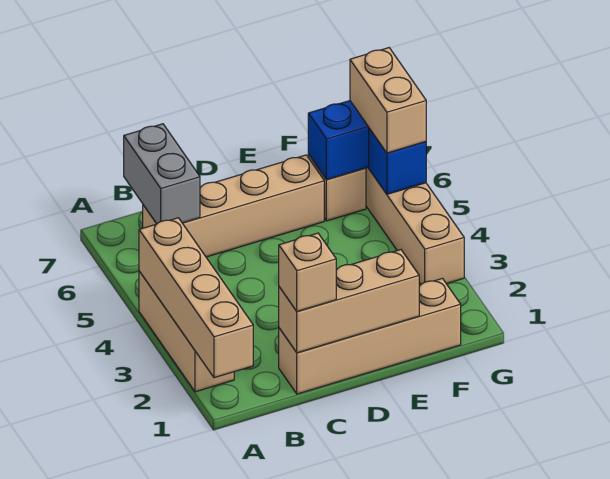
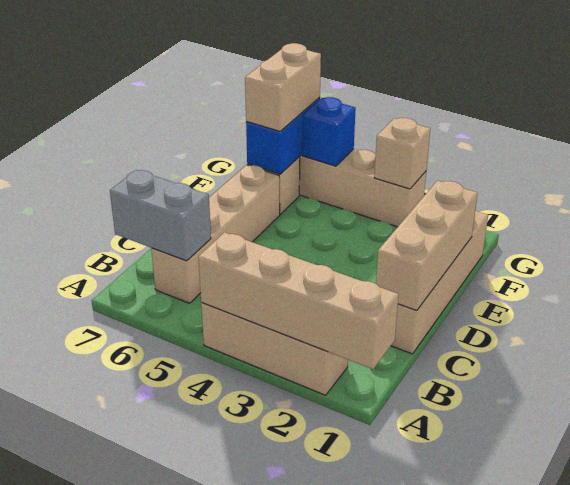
tan brick C1 level 3 -> tan brick G3 level 2
tan brick G5:G6 level 3 -> tan brick F6:G6 level 3

